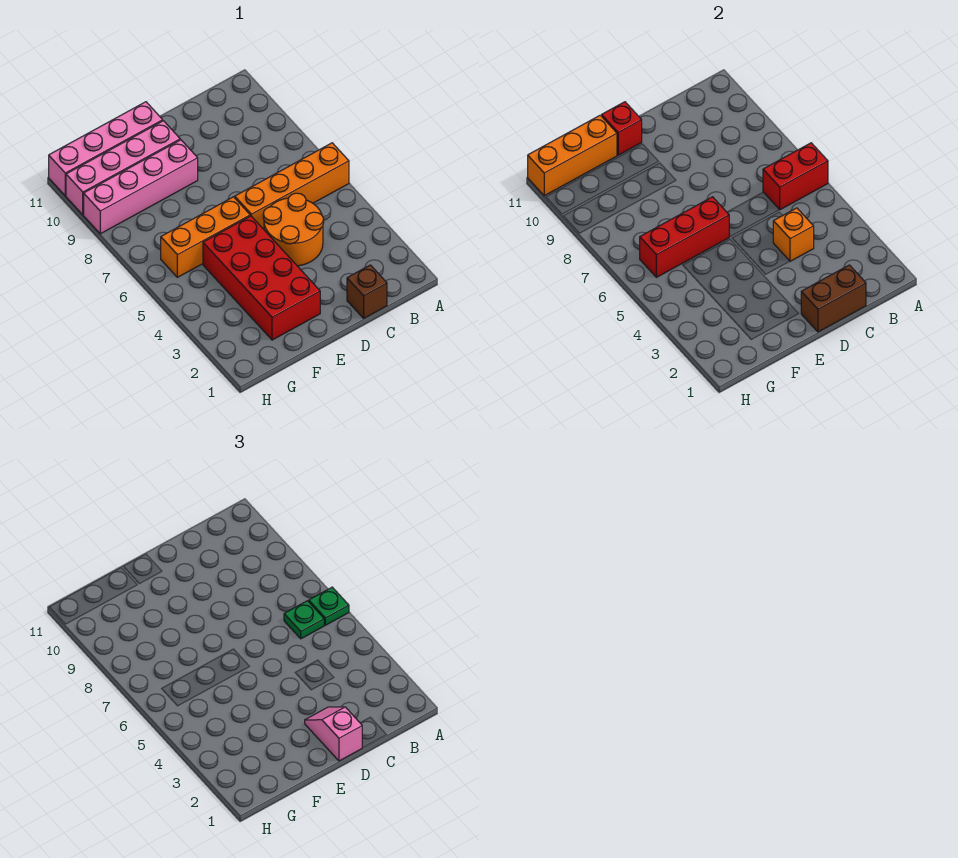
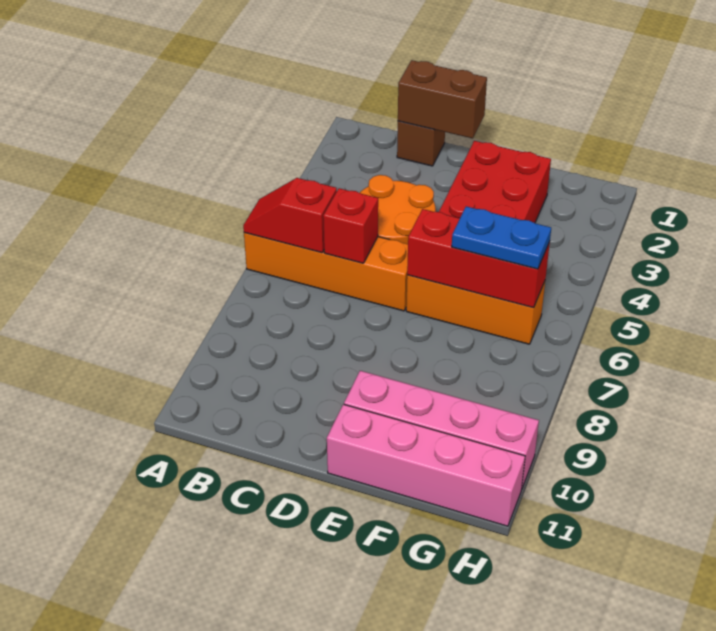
red brick A6:B6 level 2 -> red slope A6:B6 level 2 top B
green plate A6 level 3 -> none
green plate B6 level 3 -> none
orange brick C4 level 2 -> none
pink slope D1:D2 level 3 top 1 -> none
pink brick E9:H9 level 1 -> none
red brick E11 level 2 -> red brick C6 level 2
none -> blue plate F6:G6 level 3
orange brick F11:H11 level 2 -> none

